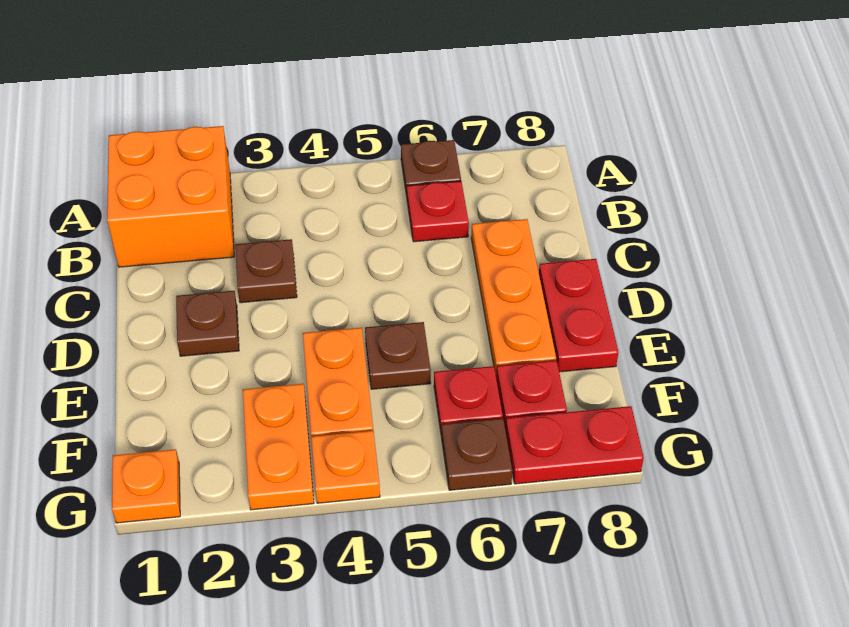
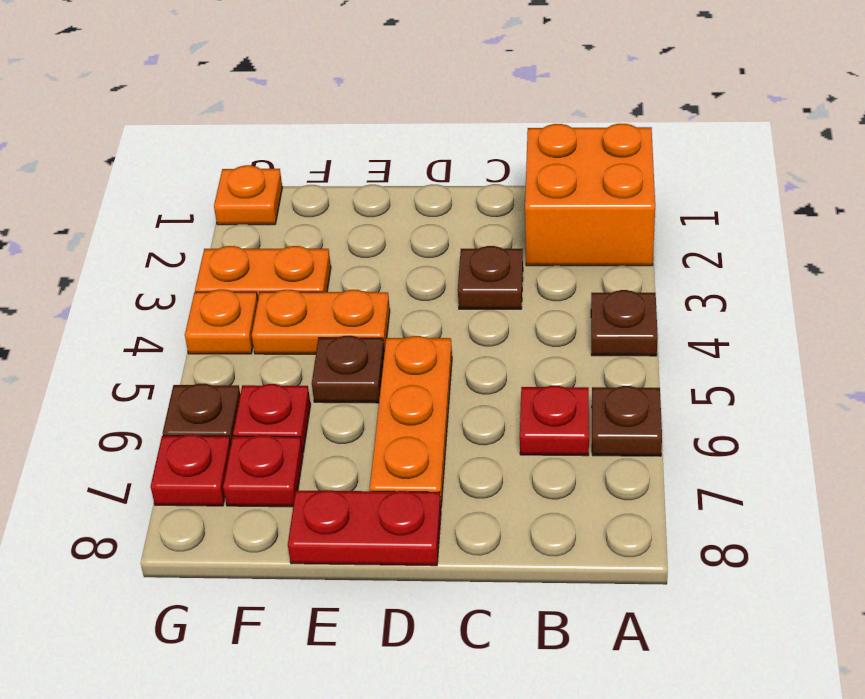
orange plate C7:E7 level 1 -> orange plate D5:D7 level 1
brown plate D2 level 1 -> brown plate A4 level 1
red plate G7:G8 level 1 -> red plate G7 level 1

